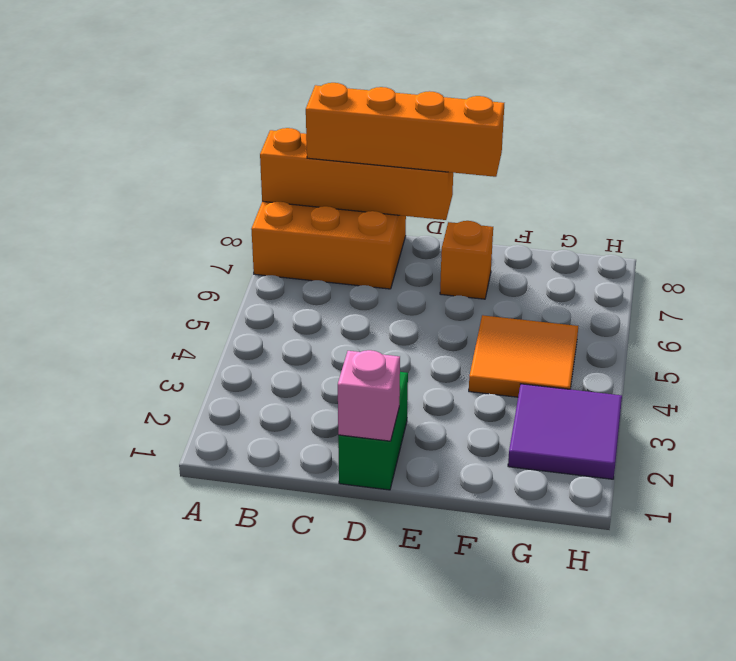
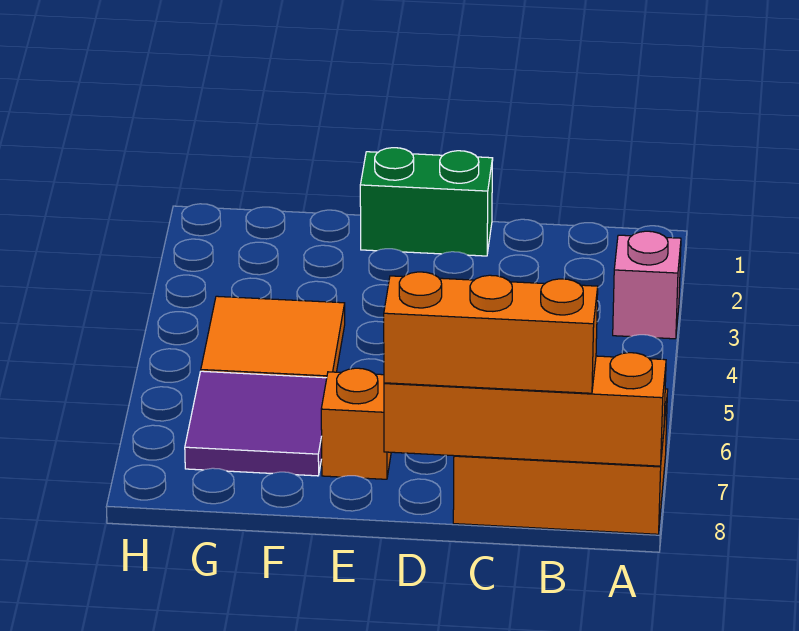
orange brick B8:E8 level 3 -> orange brick B8:D8 level 3
green brick D1:D2 level 1 -> green brick D1:E1 level 1
pink brick D1 level 2 -> pink brick A3 level 1
purple tile G2:H3 level 1 -> purple tile F6:G7 level 1

